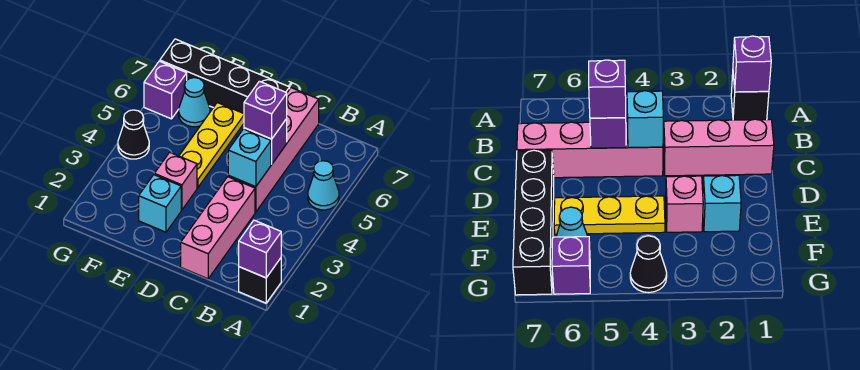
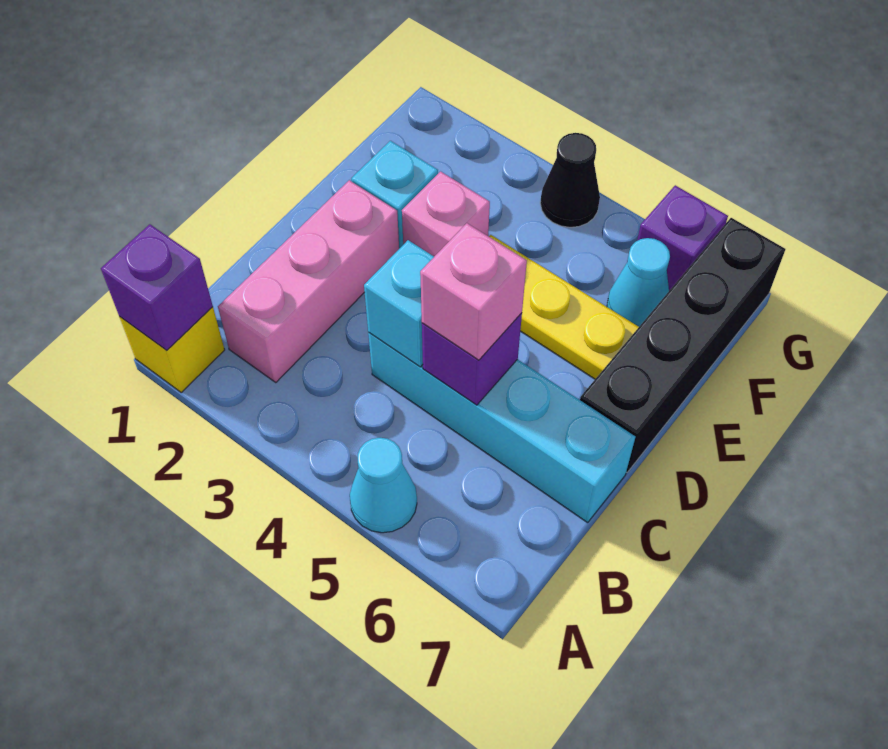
black brick A1 level 1 -> yellow brick A1 level 1
pink brick C1:C3 level 1 -> pink brick B2:D2 level 1
pink brick C4:C7 level 1 -> cyan brick C4:C7 level 1
purple brick C5 level 3 -> pink brick C5 level 3

